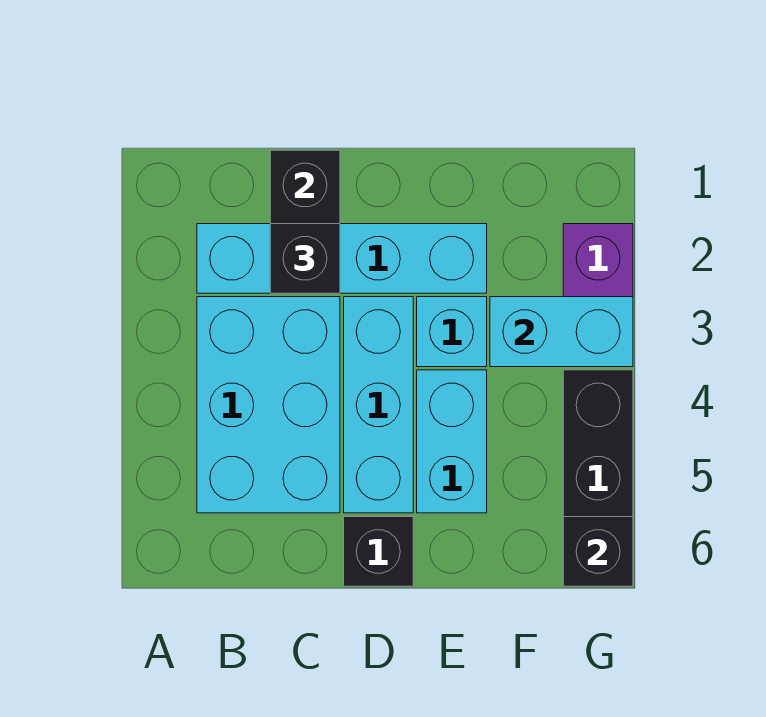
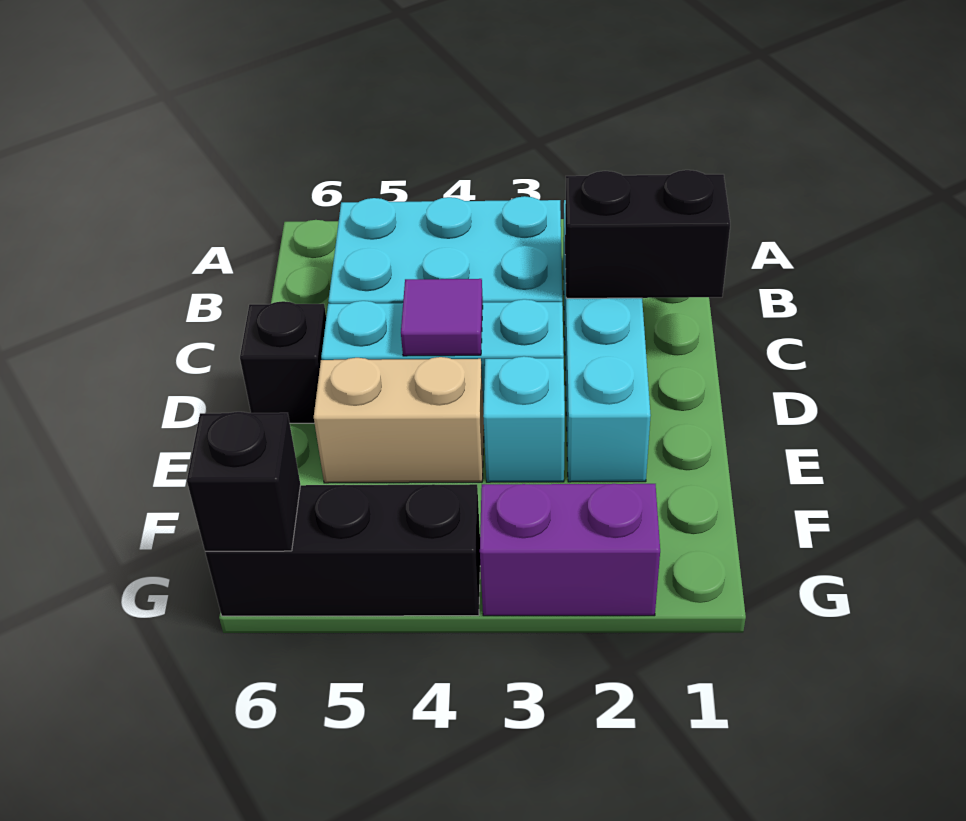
black brick C2 level 3 -> none
none -> purple tile D4 level 2
cyan brick E4:E5 level 1 -> tan brick E4:E5 level 1
cyan brick F3:G3 level 2 -> none

